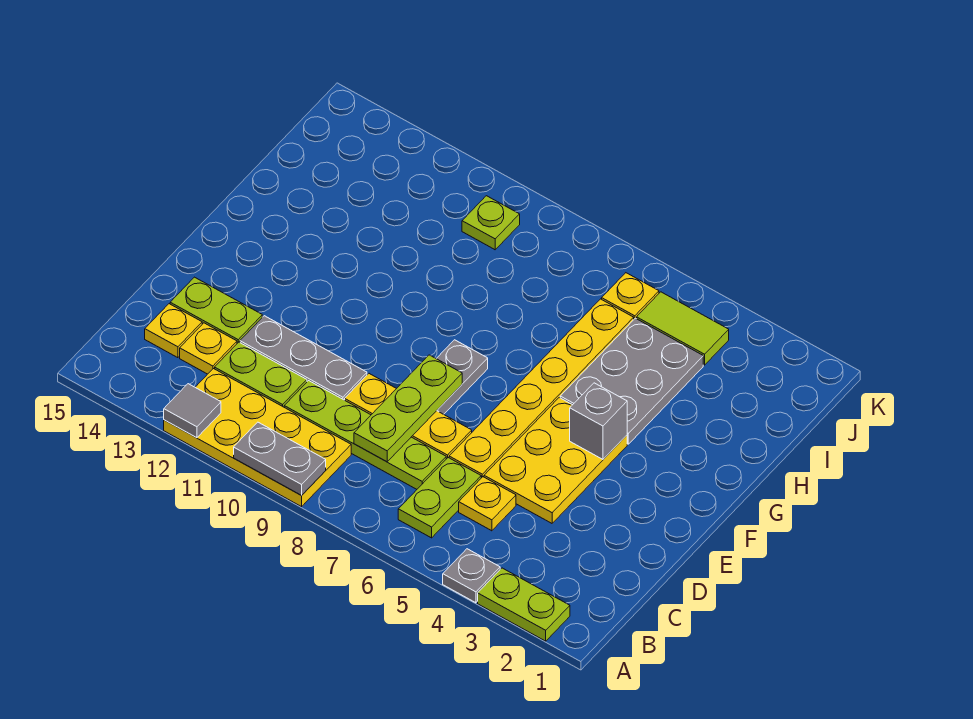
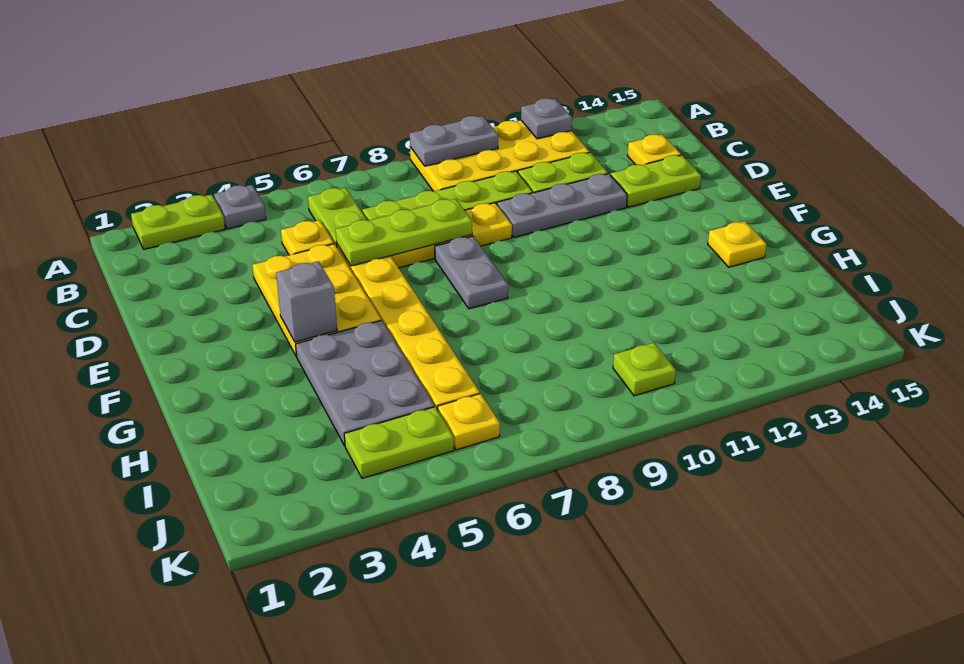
grey tile A12 level 2 -> grey plate A12 level 2
lime plate C8:E8 level 2 -> lime plate D6:D8 level 2
yellow plate C13 level 1 -> yellow plate G14 level 1
lime tile J4:J5 level 1 -> lime plate J4:J5 level 1

